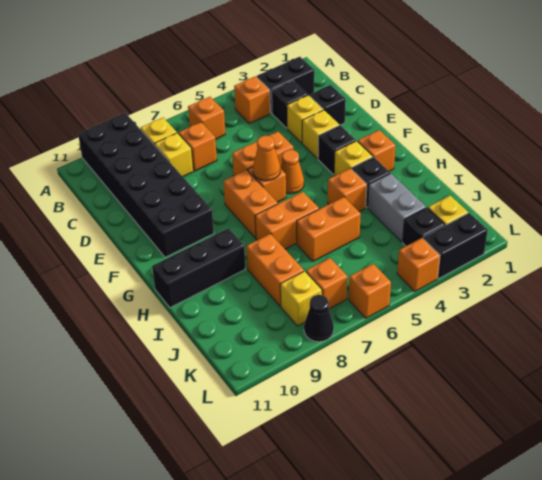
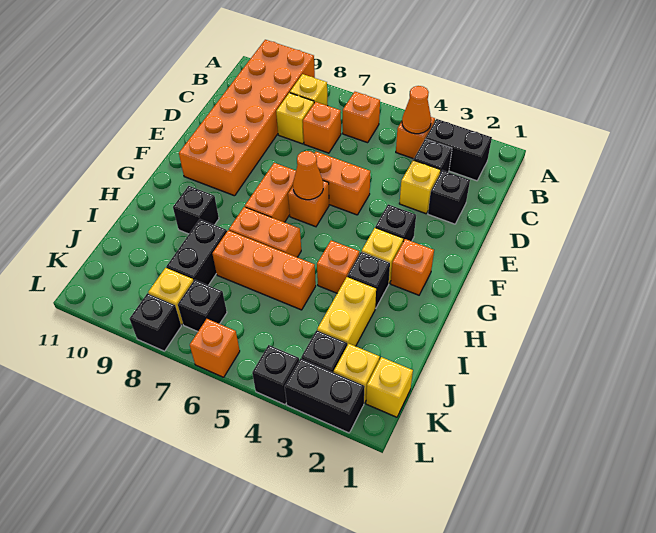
black brick A9:F10 level 1 -> orange brick A9:F10 level 1
yellow brick E3 level 1 -> yellow brick K1 level 1
orange cone F5 level 1 -> orange cone B4 level 2
black brick H9:H11 level 1 -> black brick H9 level 1
grey brick I3:J3 level 1 -> yellow brick I3:J3 level 1
orange brick I5:I6 level 1 -> orange brick I5:I7 level 1
orange brick I8:J8 level 1 -> black brick I8:J8 level 1
orange brick K7 level 1 -> black brick K7 level 1
orange brick L4 level 1 -> black brick L4 level 1
black cone L8 level 1 -> black brick L8 level 1

